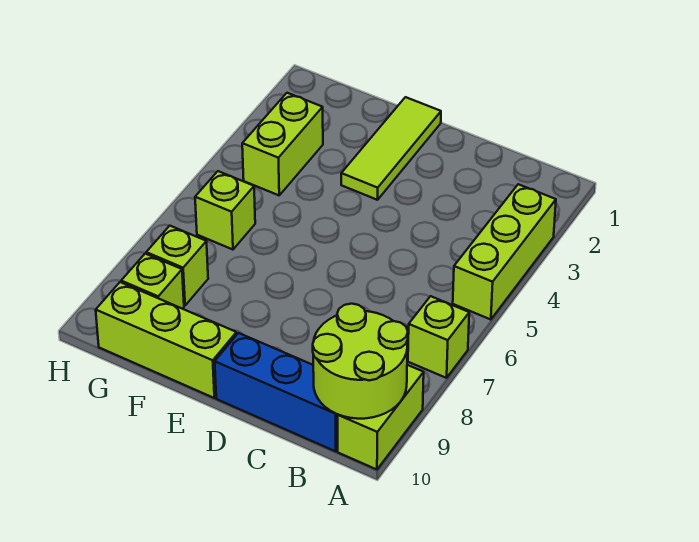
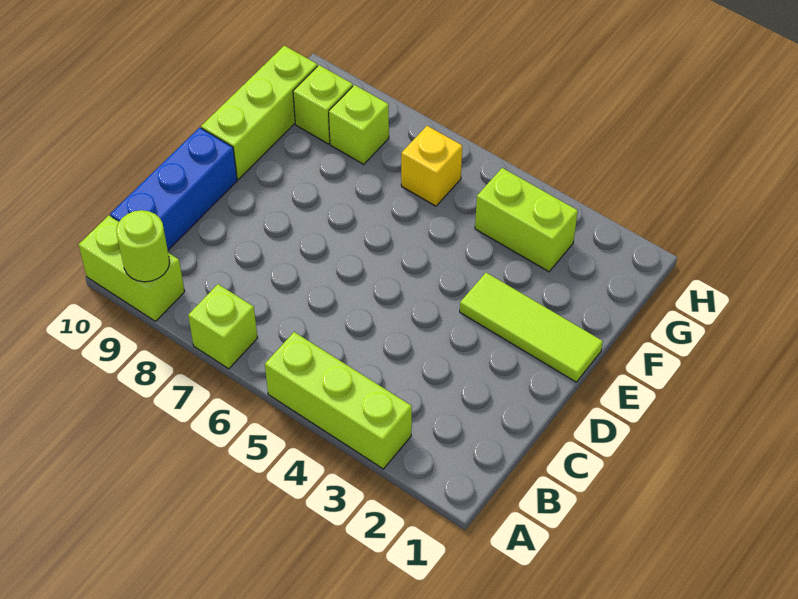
lime round brick A9:B10 level 2 -> lime round brick A9 level 2
lime brick G6 level 1 -> yellow brick G6 level 1

